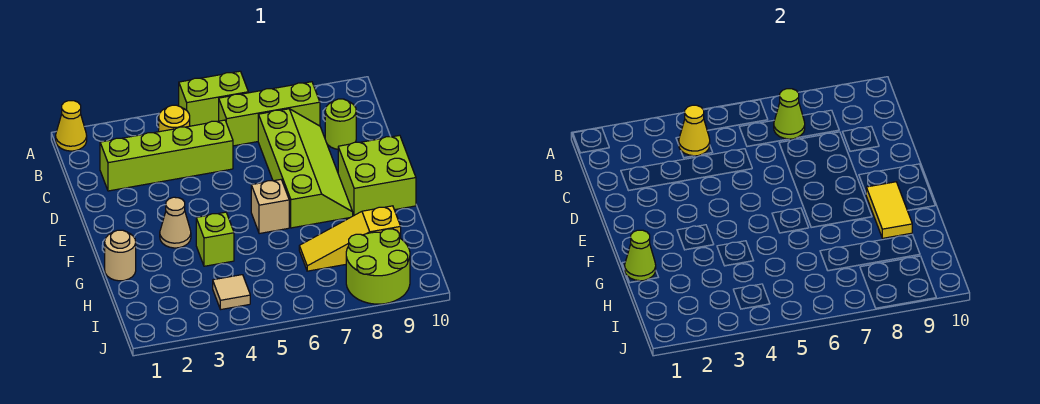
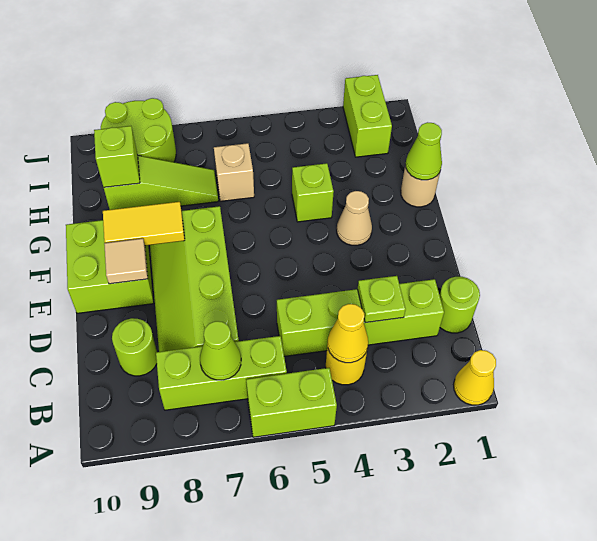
none -> lime round brick C1 level 1
none -> lime plate C3 level 2
tan brick F6 level 1 -> tan brick H6 level 1
yellow tile F9:G9 level 2 -> yellow tile F8:F9 level 2
yellow slope H7:H9 level 1 top 9 -> lime slope H7:H9 level 1 top 9
none -> lime brick H9 level 2
none -> lime brick I2:J2 level 1
tan tile I4 level 1 -> tan tile E9 level 2

